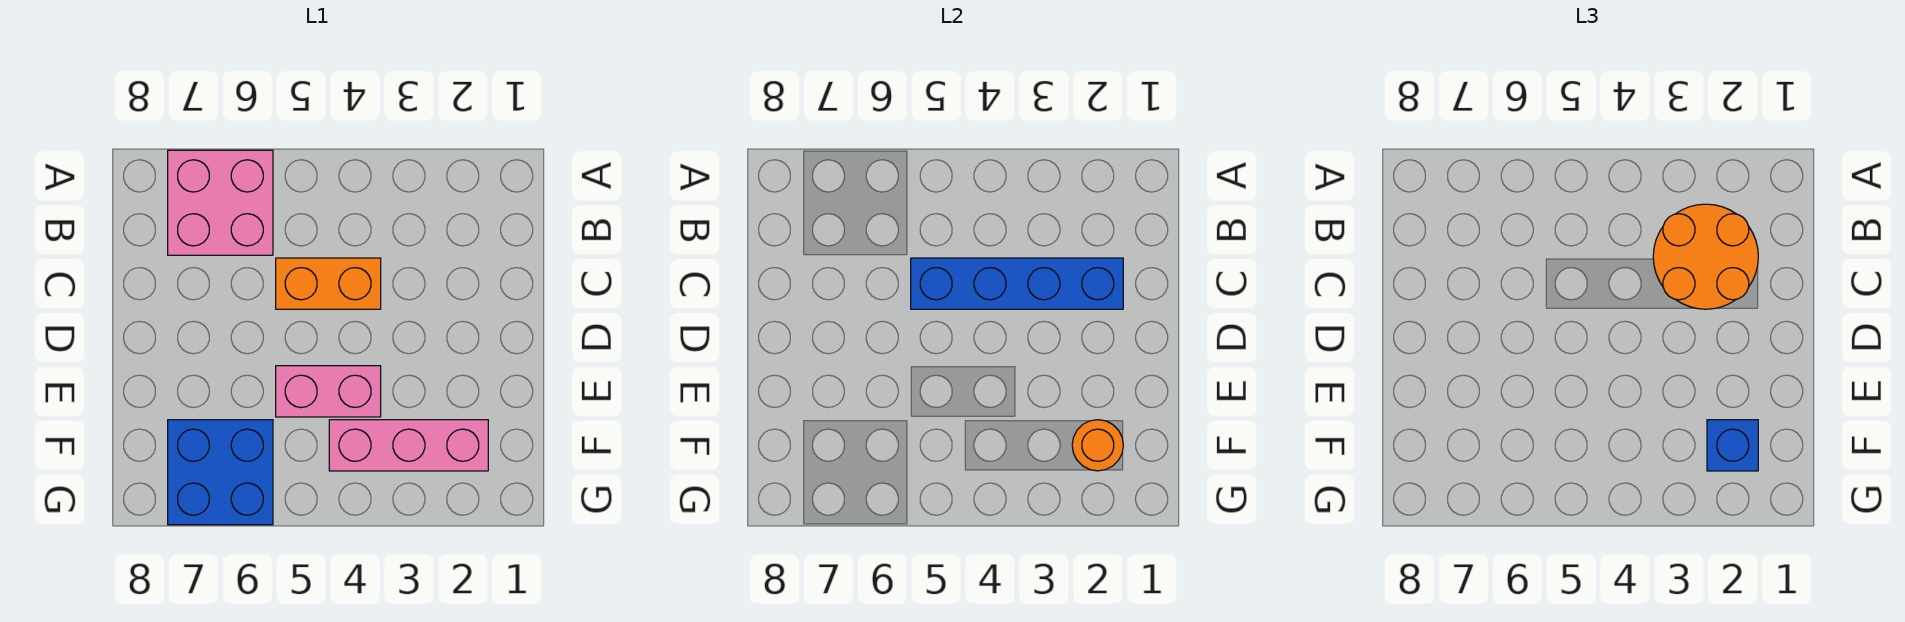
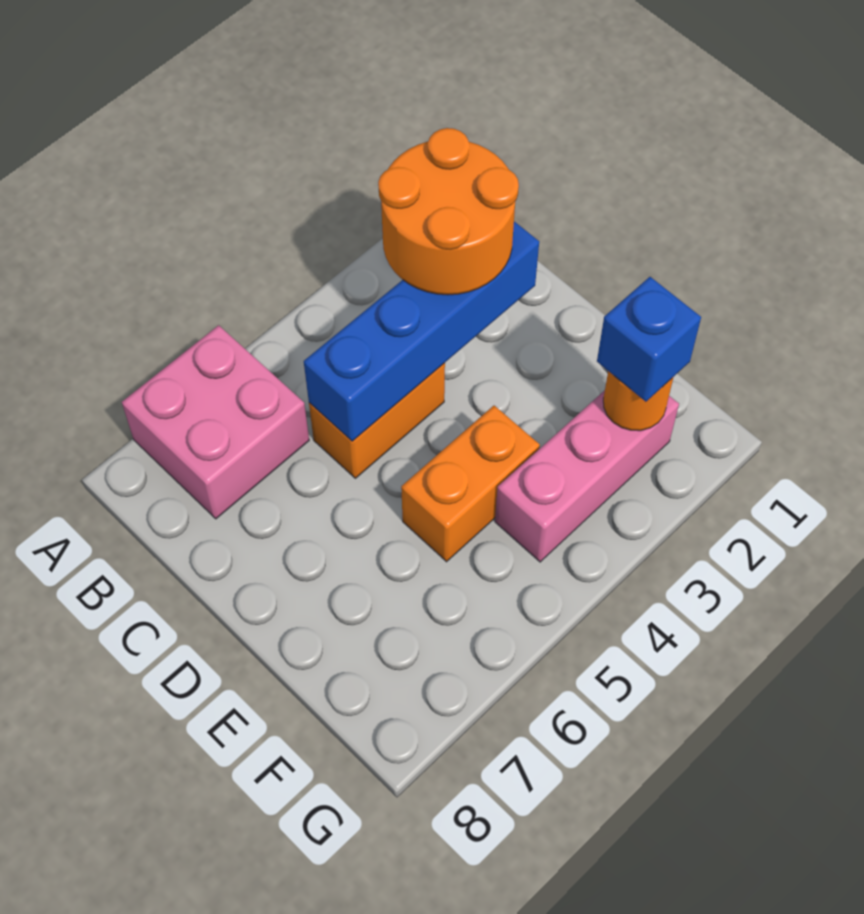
pink brick E4:E5 level 1 -> orange brick E4:E5 level 1
blue brick F6:G7 level 1 -> none

